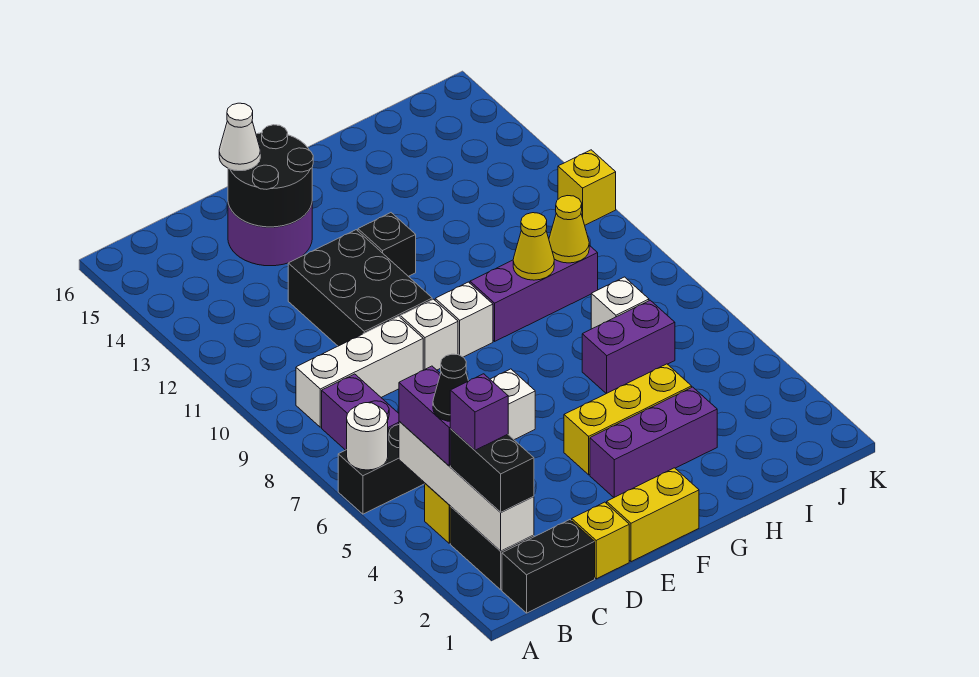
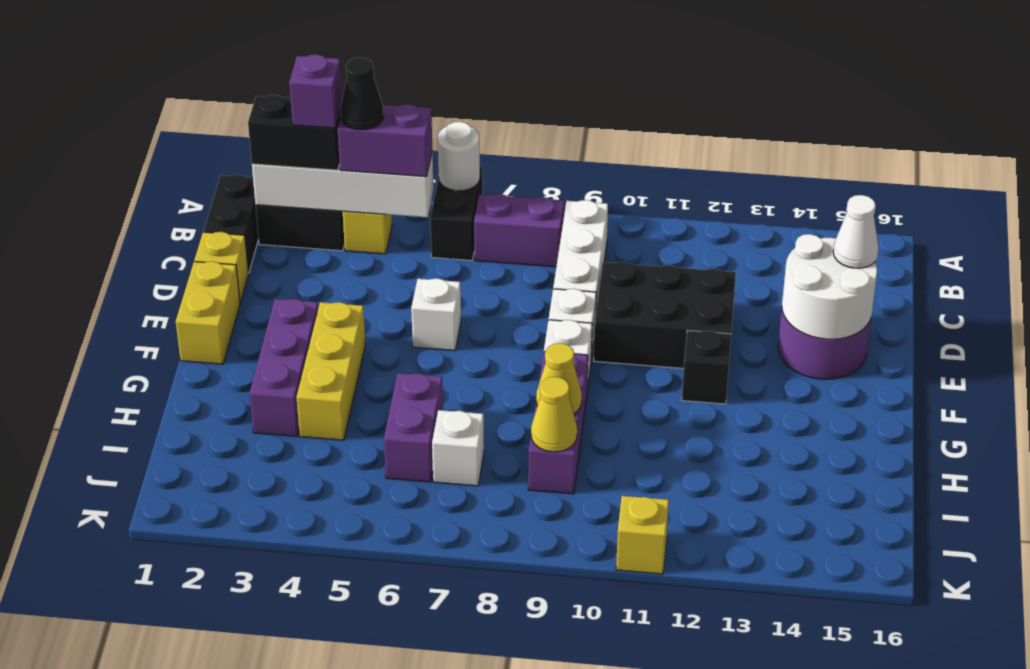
black round brick D14:E15 level 2 -> white round brick D14:E15 level 2

